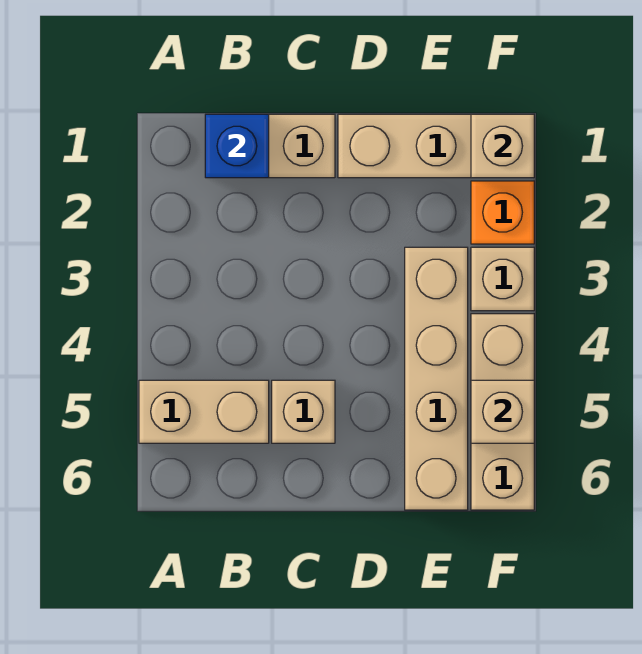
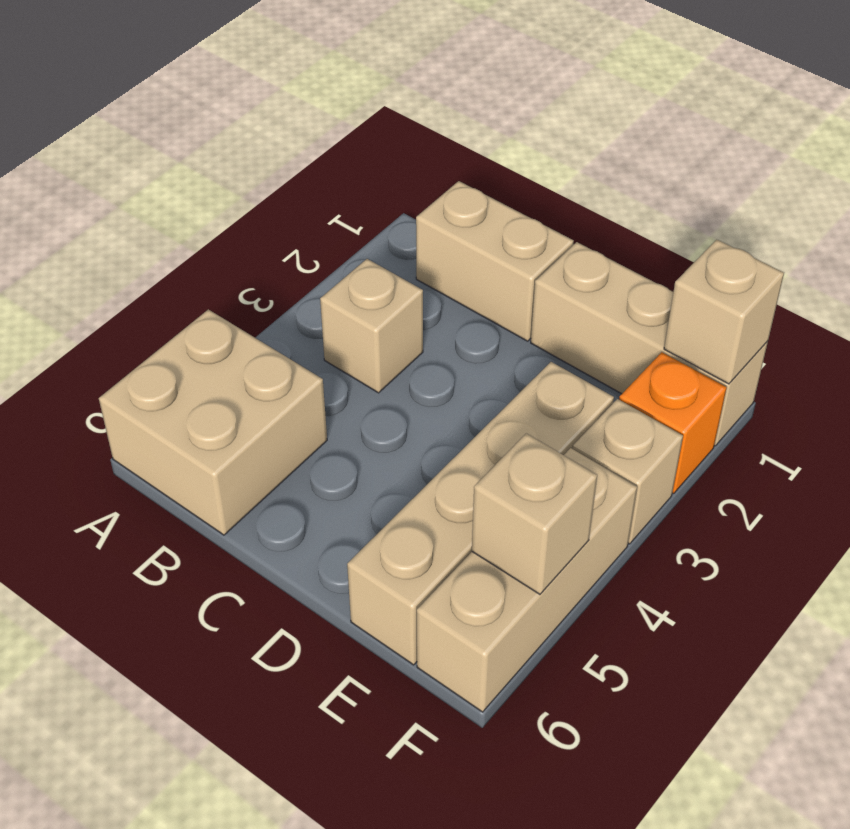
tan brick A5:B5 level 1 -> tan brick A5:B6 level 1
blue brick B1 level 2 -> none
tan brick C5 level 1 -> tan brick B3 level 1

